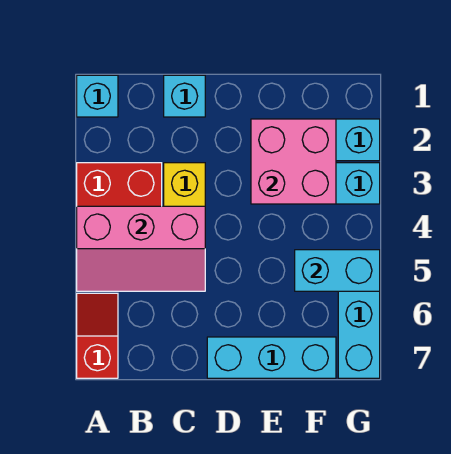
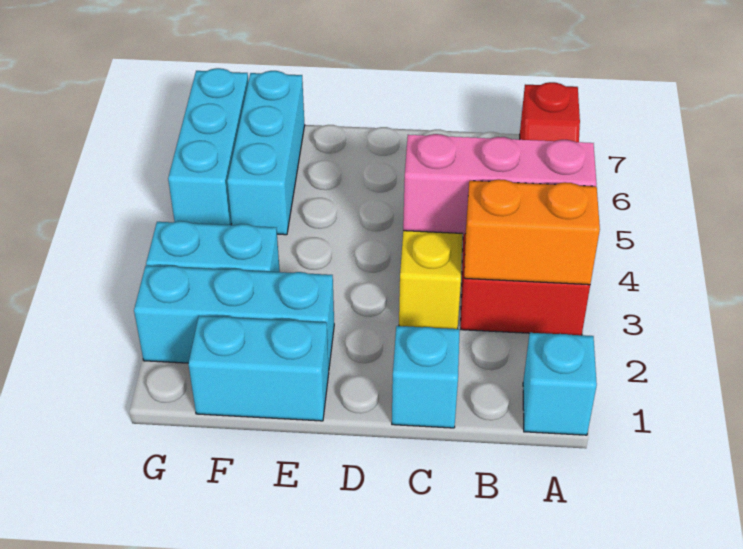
none -> orange brick A3:B3 level 2
cyan brick D7:F7 level 1 -> cyan brick F5:F7 level 1
pink brick E2:F3 level 2 -> none
cyan brick F5:G5 level 2 -> cyan brick E1:F1 level 1

